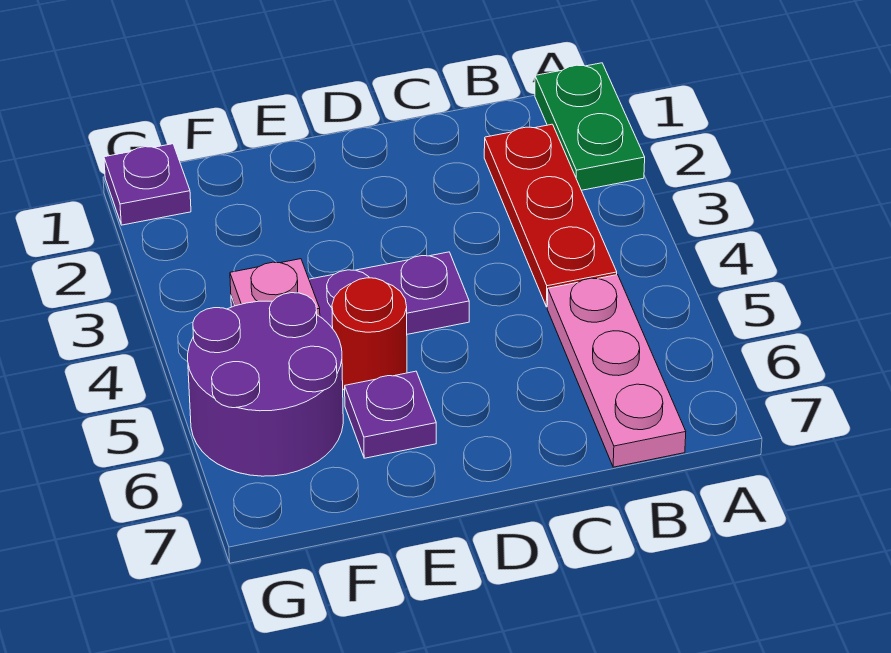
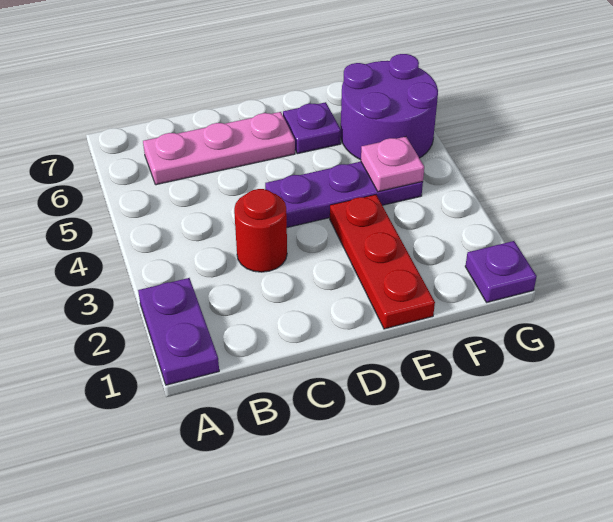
green plate A1:A2 level 1 -> purple plate A1:A2 level 1
red plate B2:B4 level 1 -> red plate E1:E3 level 1
pink plate B5:B7 level 1 -> pink plate B6:D6 level 1
red round brick E5 level 1 -> red round brick C3 level 1

